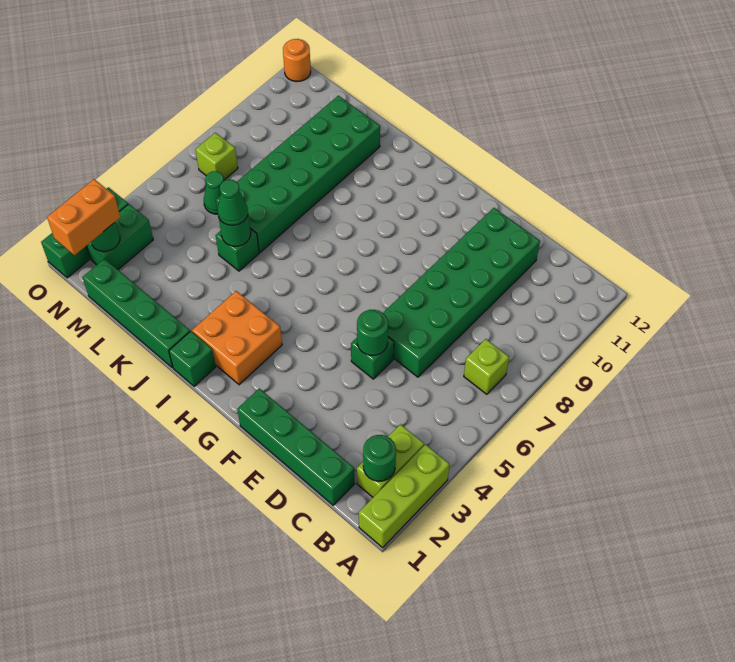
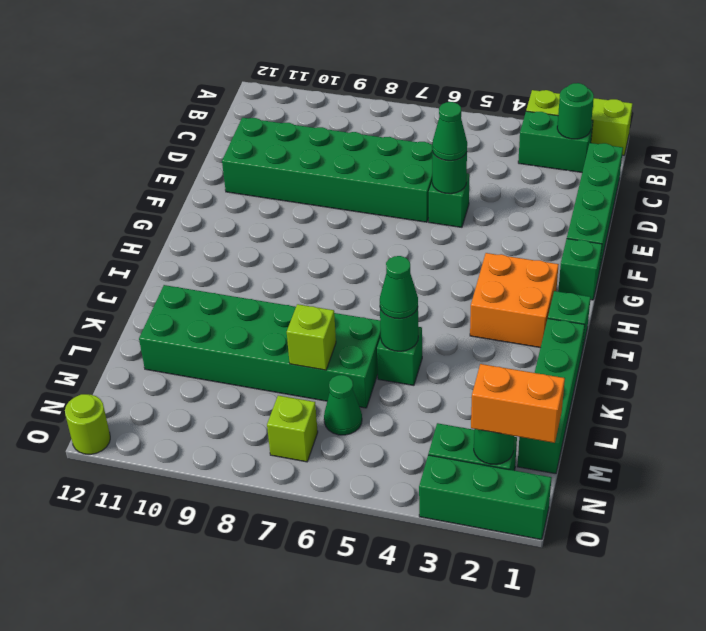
lime brick B2:B3 level 1 -> green brick B2:B3 level 1
lime brick B7 level 1 -> lime brick L7 level 2
none -> green cone E5 level 3
none -> green brick G1 level 1
orange round brick O12 level 1 -> lime round brick O12 level 1

